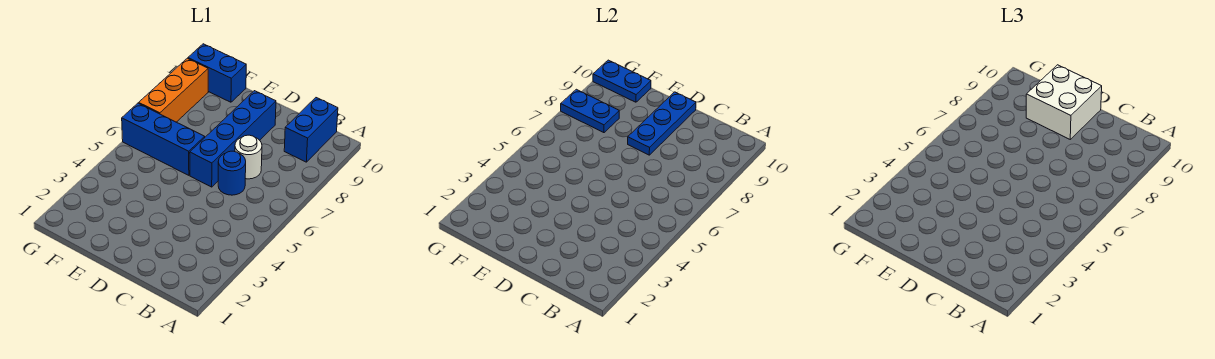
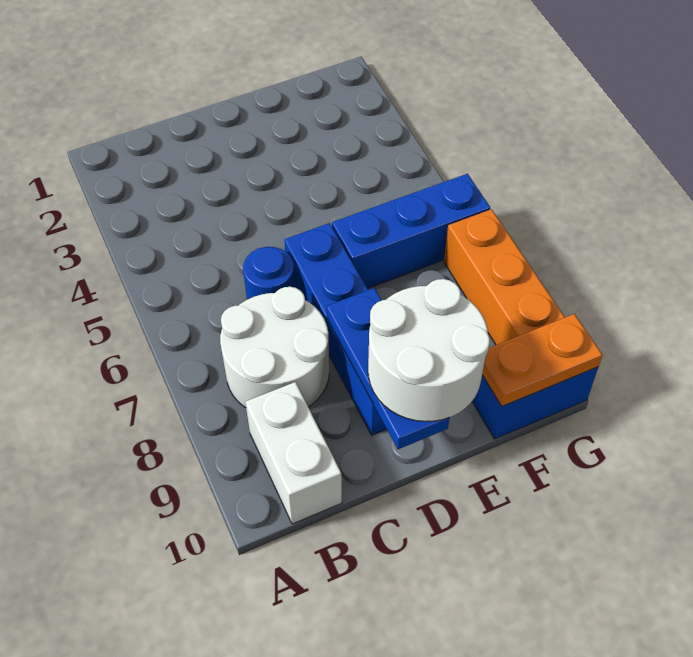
blue brick B9:B10 level 1 -> white brick B9:B10 level 1
white round brick C7 level 1 -> white round brick B7:C8 level 1
white brick D9:E10 level 3 -> white round brick D9:E10 level 3
blue plate F8:G8 level 2 -> none
blue plate F10:G10 level 2 -> orange plate F10:G10 level 2

